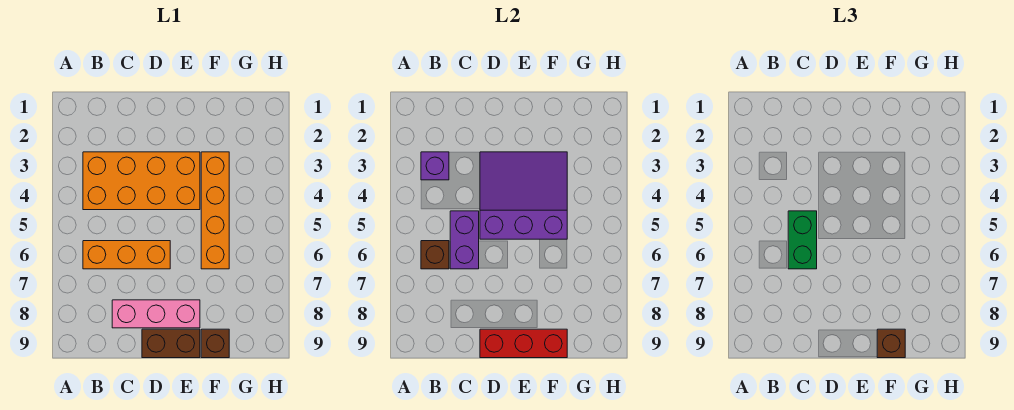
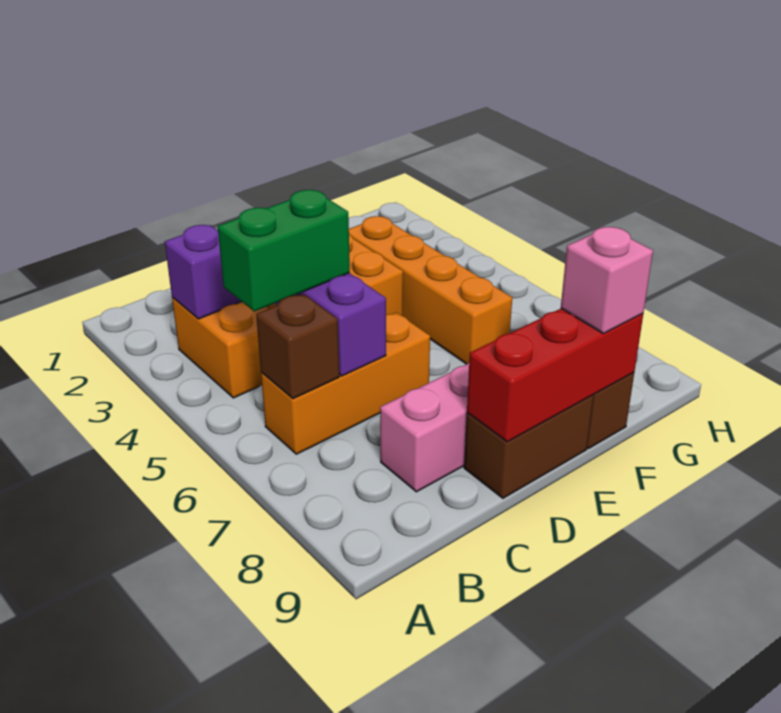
green brick C5:C6 level 3 -> green brick B5:C5 level 3
purple slope D3:F5 level 2 top 5 -> none
brown brick F9 level 3 -> pink brick F9 level 3

